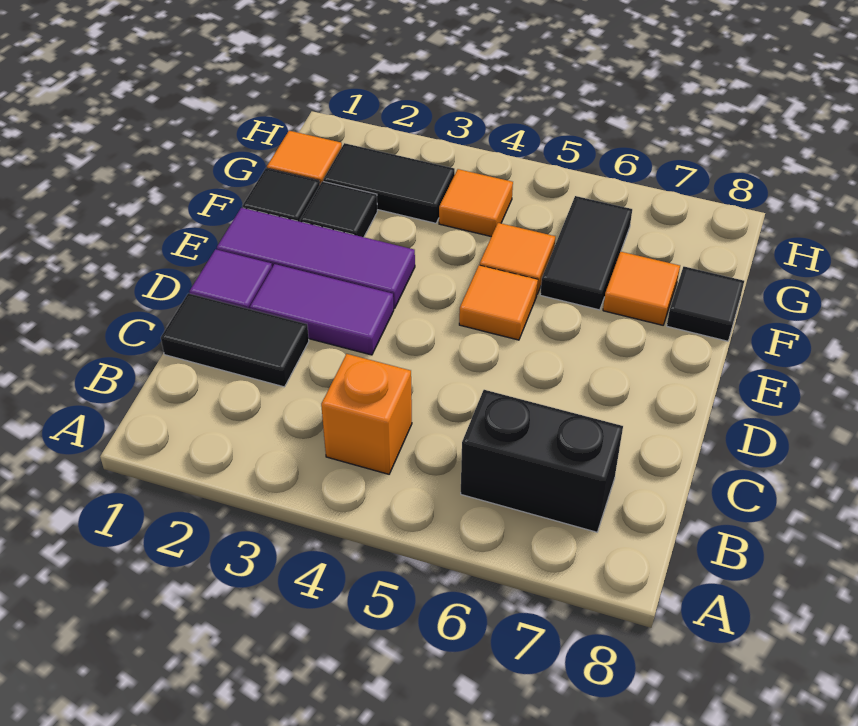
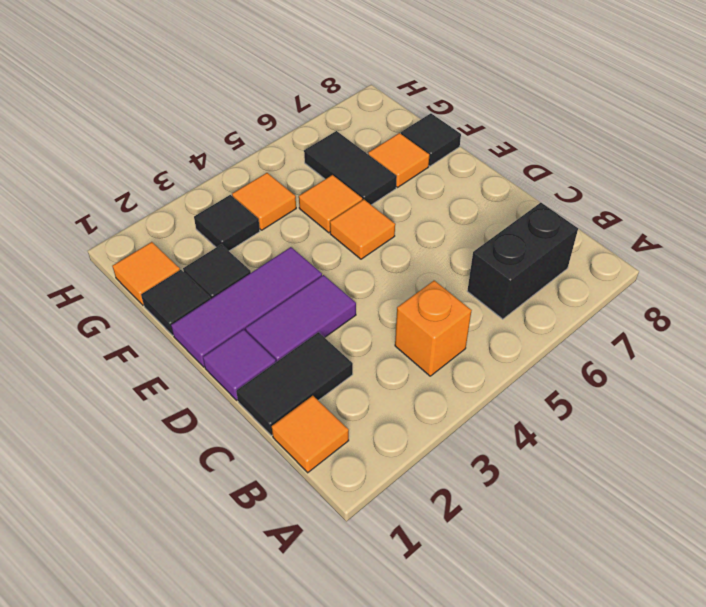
none -> orange tile B1 level 1
black tile G2:G3 level 1 -> black tile G3 level 1

